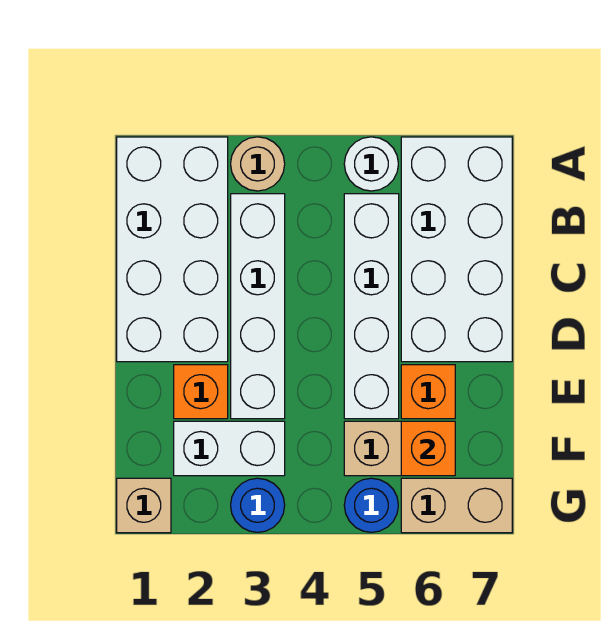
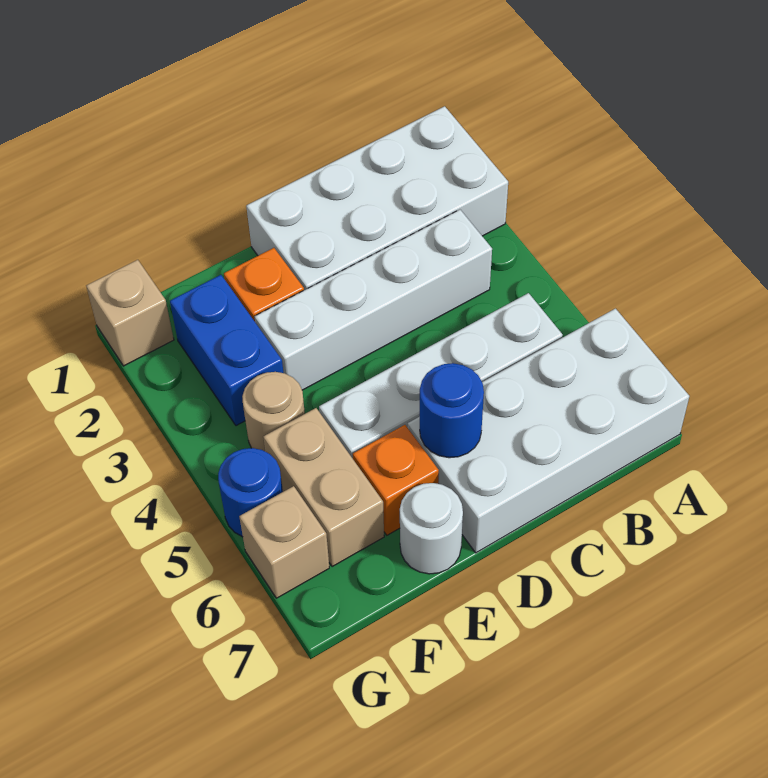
tan round brick A3 level 1 -> tan round brick F4 level 1
white round brick A5 level 1 -> white round brick E7 level 1
white brick F2:F3 level 1 -> blue brick F2:F3 level 1
orange brick F6 level 2 -> none
blue round brick G3 level 1 -> blue round brick D6 level 2
tan brick G6:G7 level 1 -> tan brick G6 level 1

